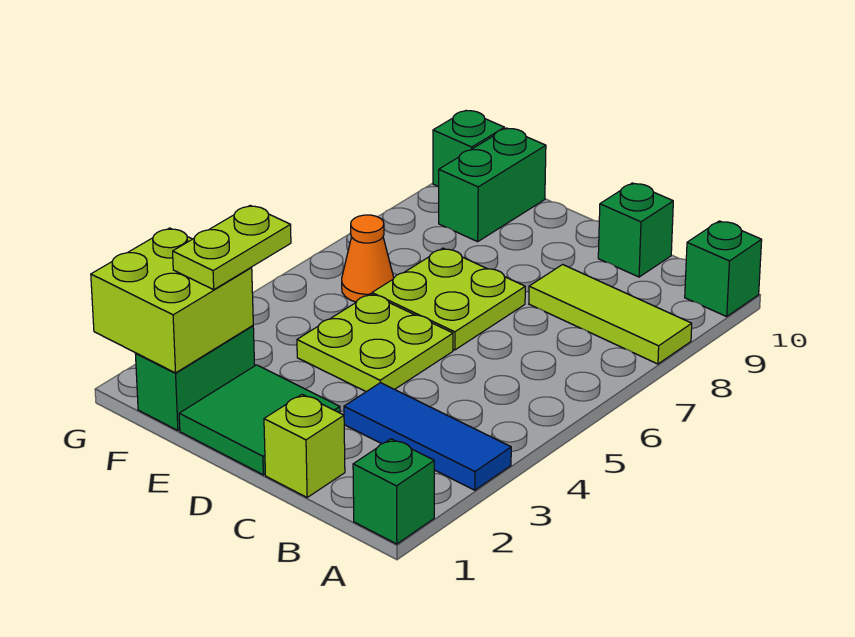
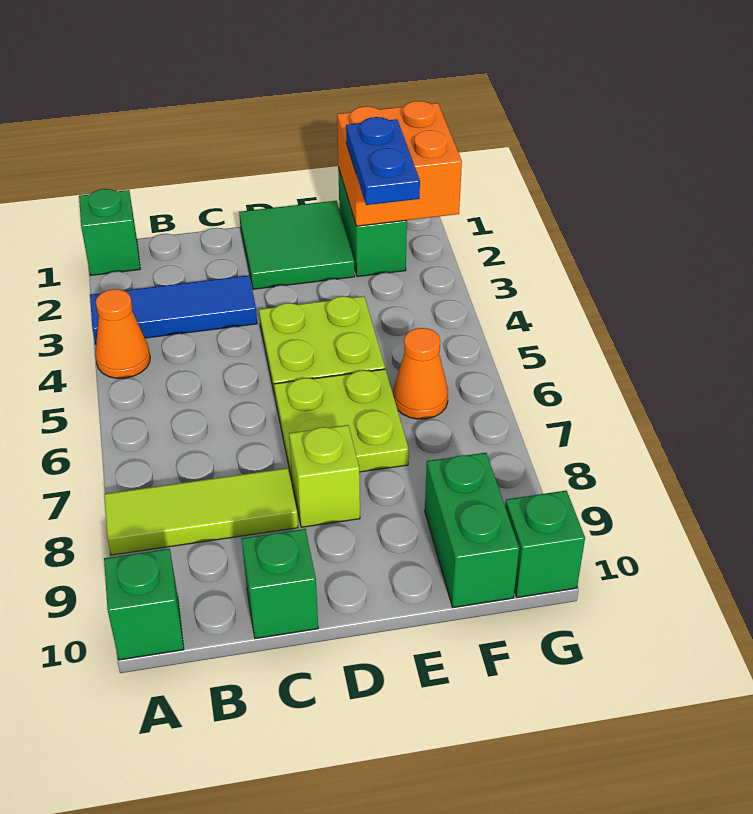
none -> orange cone A4 level 1
lime brick C1 level 1 -> lime brick D8 level 1
lime brick F1:G2 level 2 -> orange brick F1:G2 level 2
lime plate F2:F3 level 3 -> blue plate F2:F3 level 3

